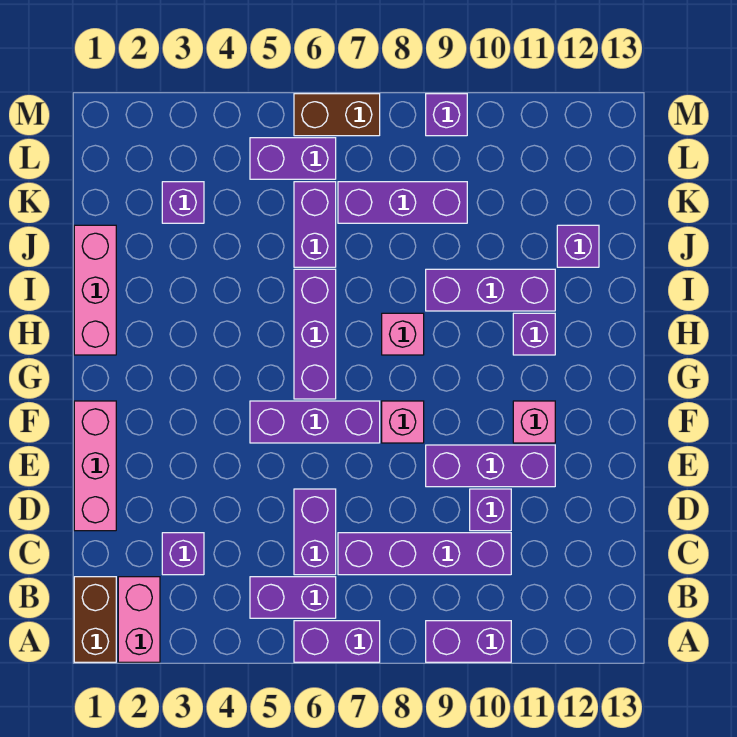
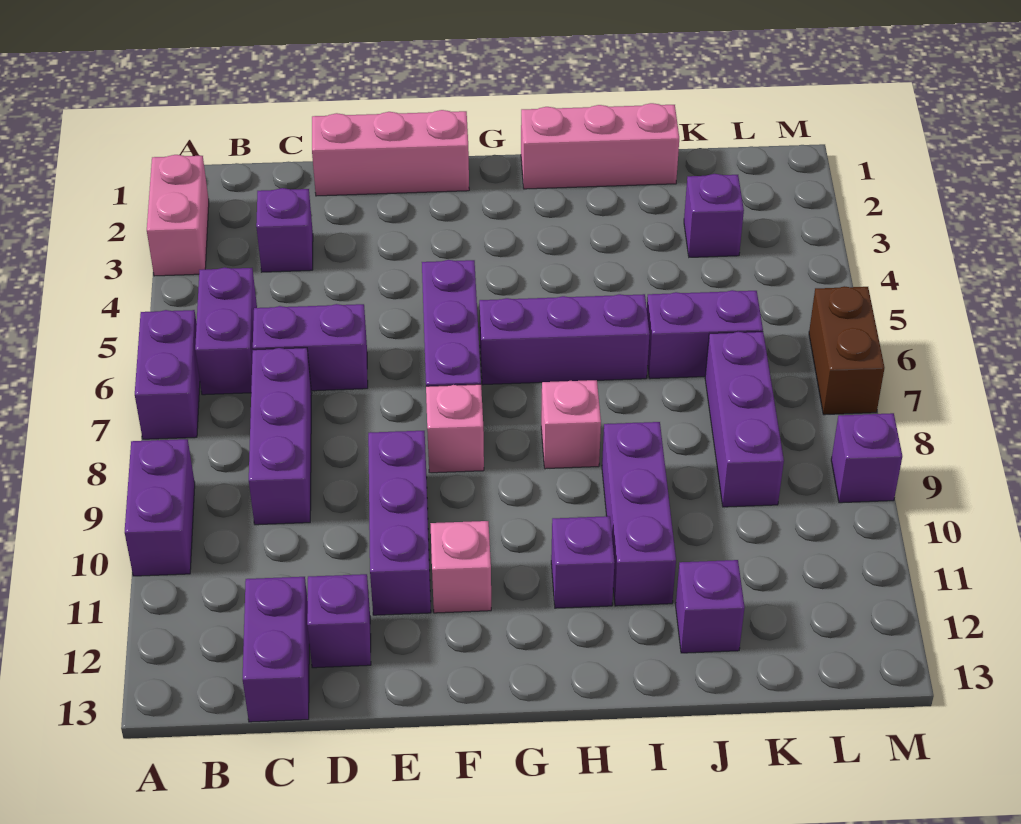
brown brick A1:B1 level 1 -> none
pink brick A2:B2 level 1 -> pink brick A2:A3 level 1
purple brick C7:C10 level 1 -> purple brick C7:C9 level 1
purple brick D10 level 1 -> purple brick D12 level 1
purple brick L5:L6 level 1 -> purple brick C12:C13 level 1

